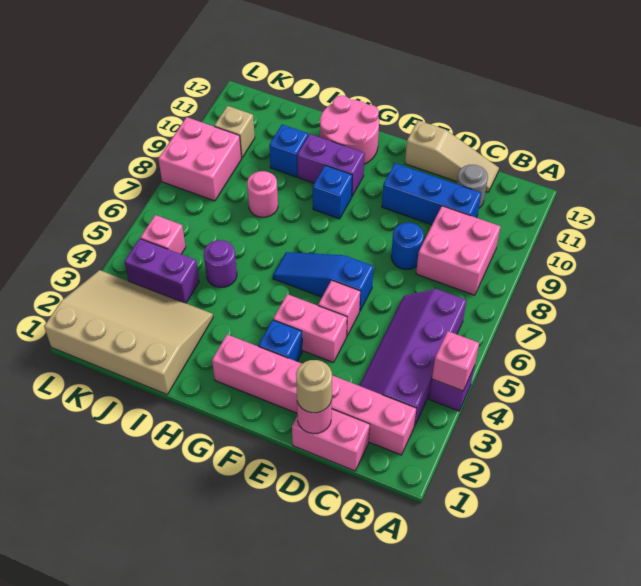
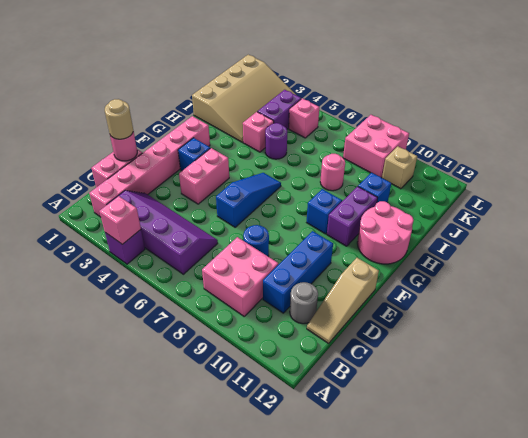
pink brick E5 level 1 -> pink brick I4 level 1

